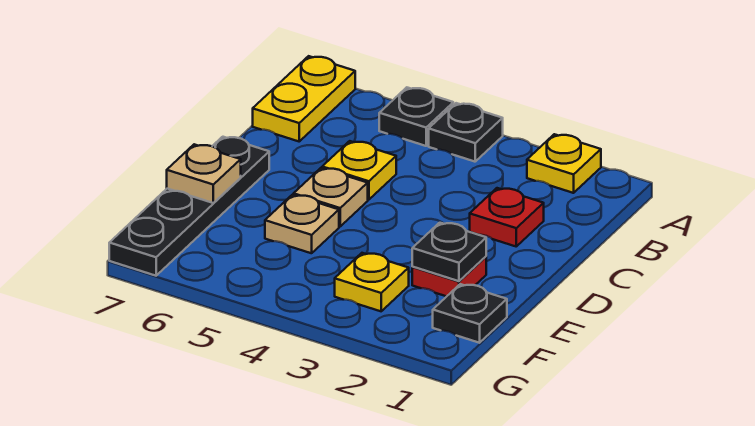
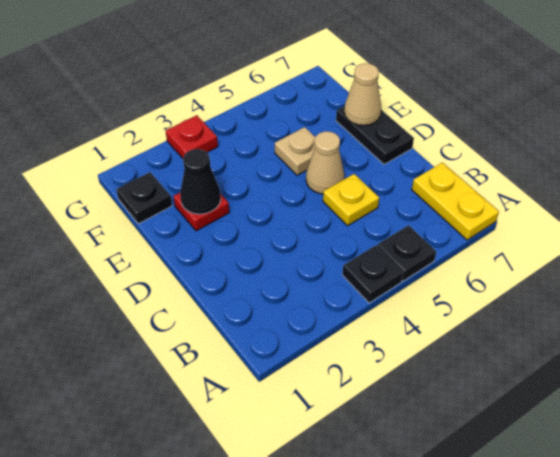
yellow plate A2 level 1 -> none
red plate C2 level 1 -> red plate G3 level 1
tan plate D5 level 1 -> tan cone D5 level 1
black plate D7:G7 level 1 -> black plate D7:E7 level 1
black plate E2 level 2 -> black cone E2 level 2
tan plate E7 level 2 -> tan cone E7 level 2
yellow plate F3 level 1 -> none

